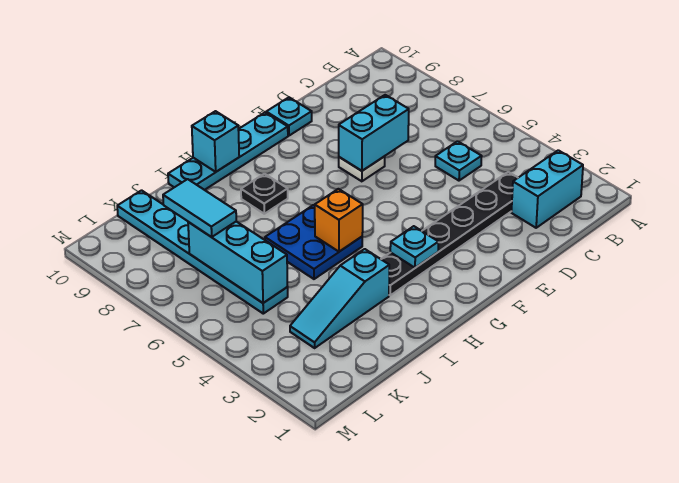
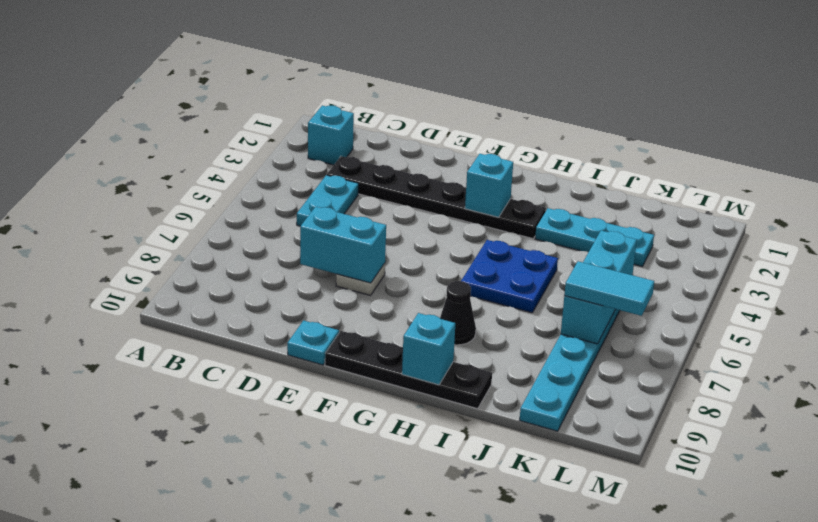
cyan brick B2:C2 level 1 -> cyan brick B2 level 1
cyan plate C5 level 1 -> cyan plate C4:C5 level 1
cyan plate F10:I10 level 1 -> black plate F10:I10 level 1
cyan plate G3 level 2 -> cyan brick G3 level 2
orange brick H5 level 2 -> none
black plate H8 level 1 -> black cone H8 level 1
cyan slope I3:K3 level 1 top I -> cyan plate I3:K3 level 1
cyan tile K7:K8 level 3 -> cyan tile K7:L7 level 3

